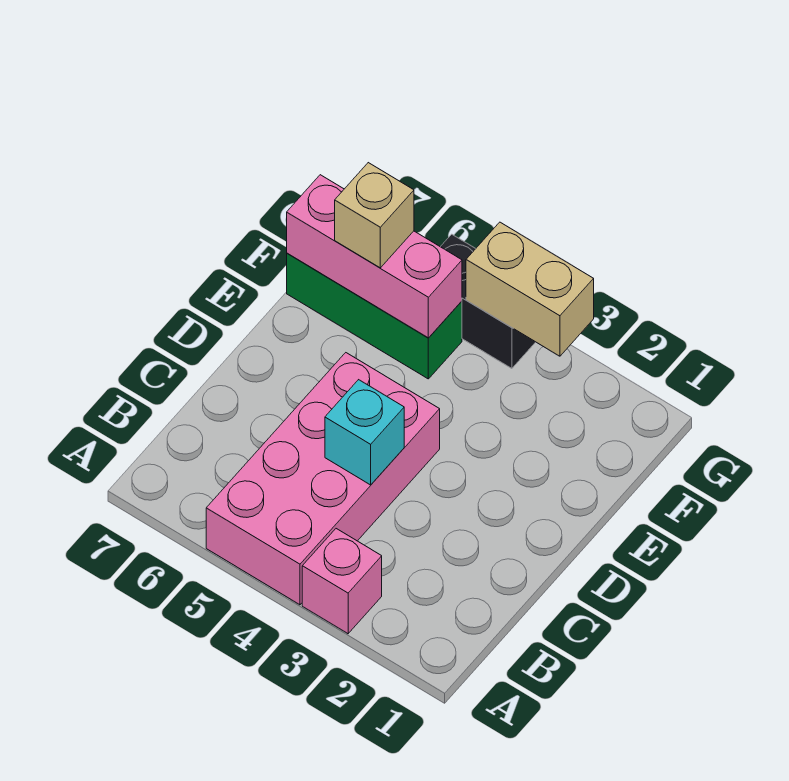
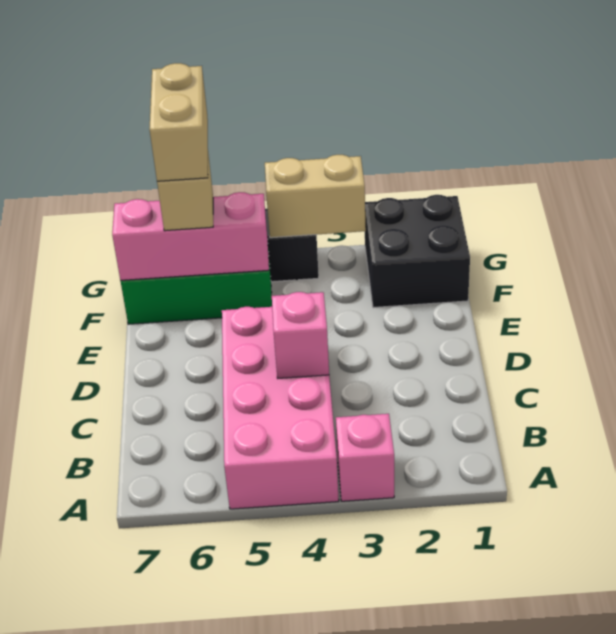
cyan brick C4 level 2 -> pink brick C4 level 2
none -> black brick F1:G2 level 1
none -> tan brick F6:G6 level 4

